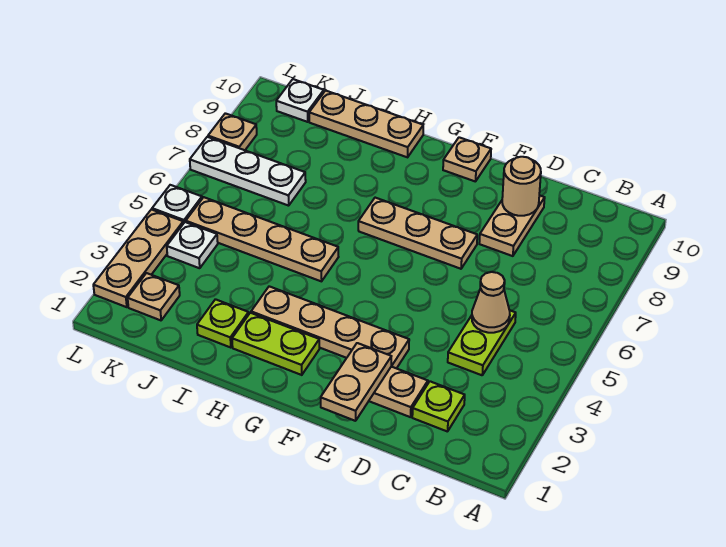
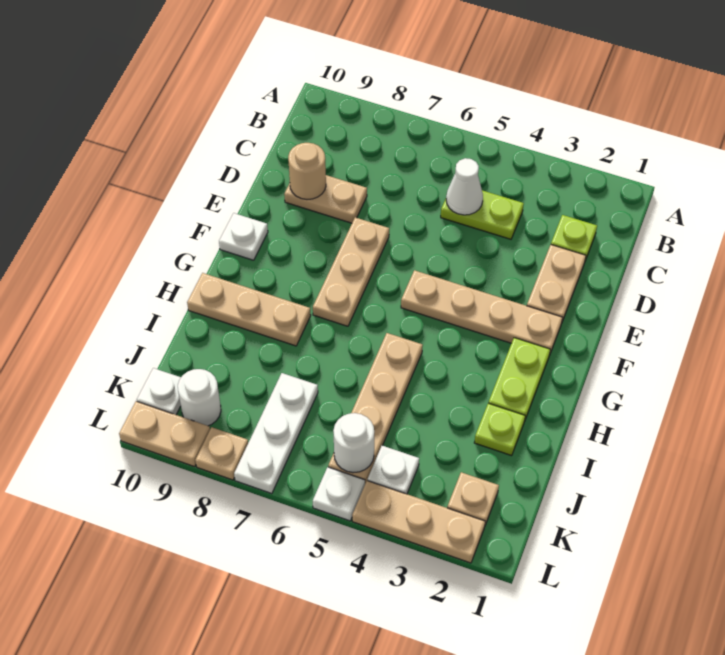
tan cone C5 level 2 -> white cone C5 level 2
tan plate E1:E2 level 2 -> tan plate L9:L10 level 1
tan plate E3:H3 level 1 -> tan plate F2:F5 level 1
tan plate F10 level 1 -> white plate F10 level 1
tan plate H10:J10 level 1 -> tan plate H8:H10 level 1
none -> white round brick K5 level 2
none -> white round brick K9 level 1

